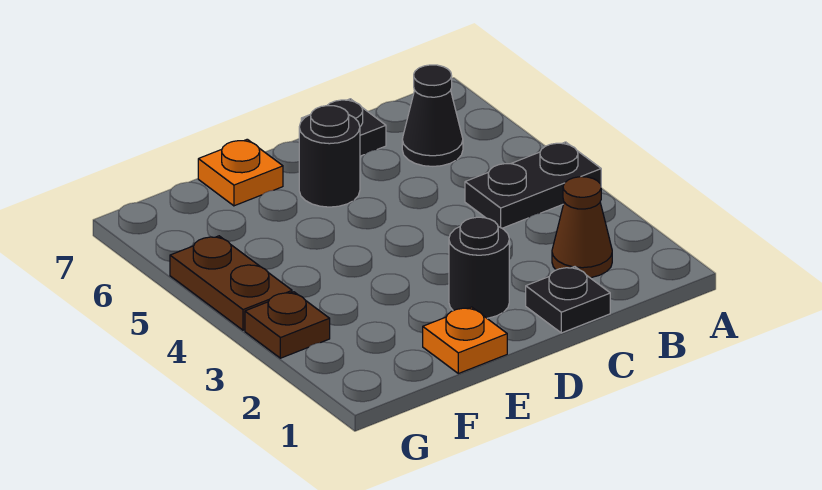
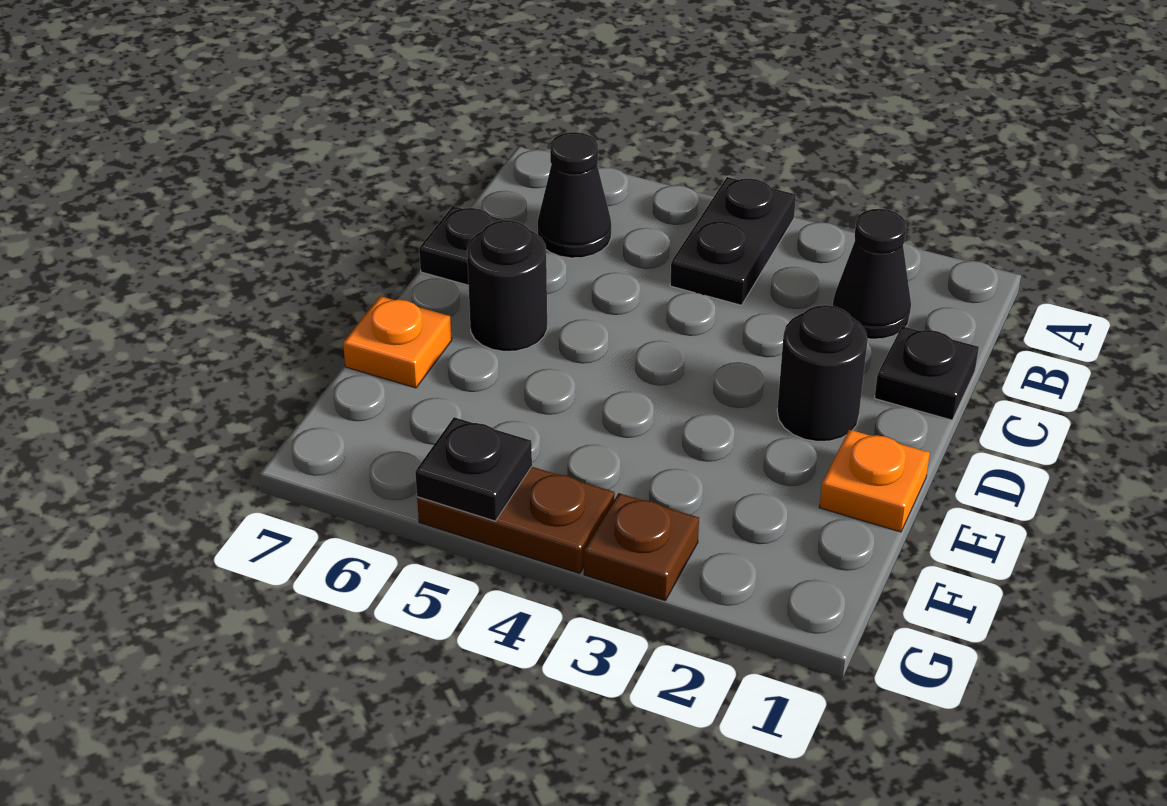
brown cone B2 level 1 -> black cone B2 level 1
none -> black plate G5 level 2

